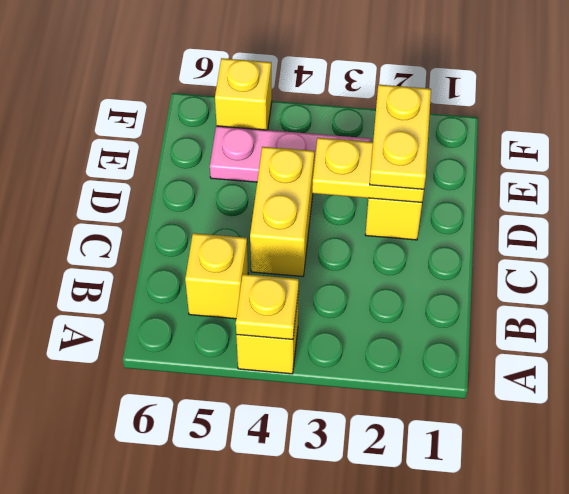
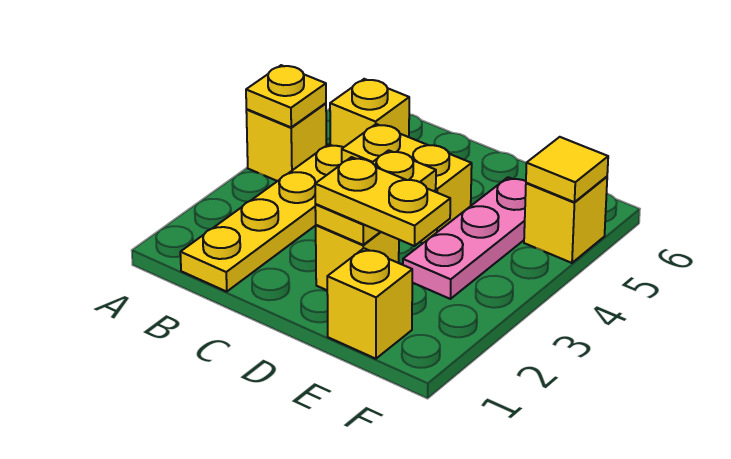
none -> yellow plate B1:B4 level 1
none -> yellow brick E1 level 1
none -> yellow tile F5 level 2

